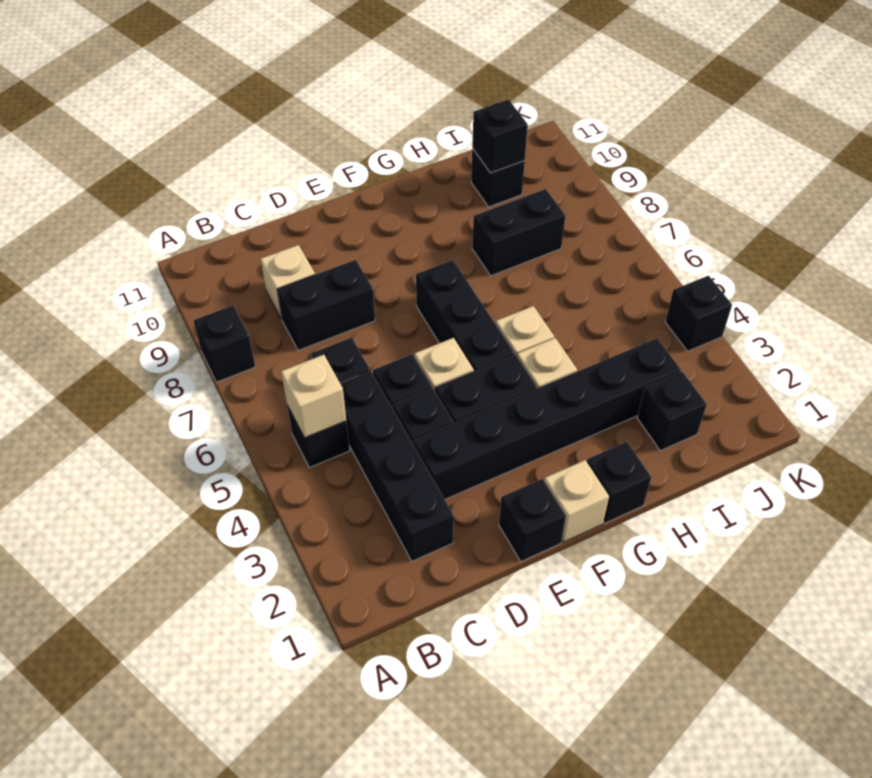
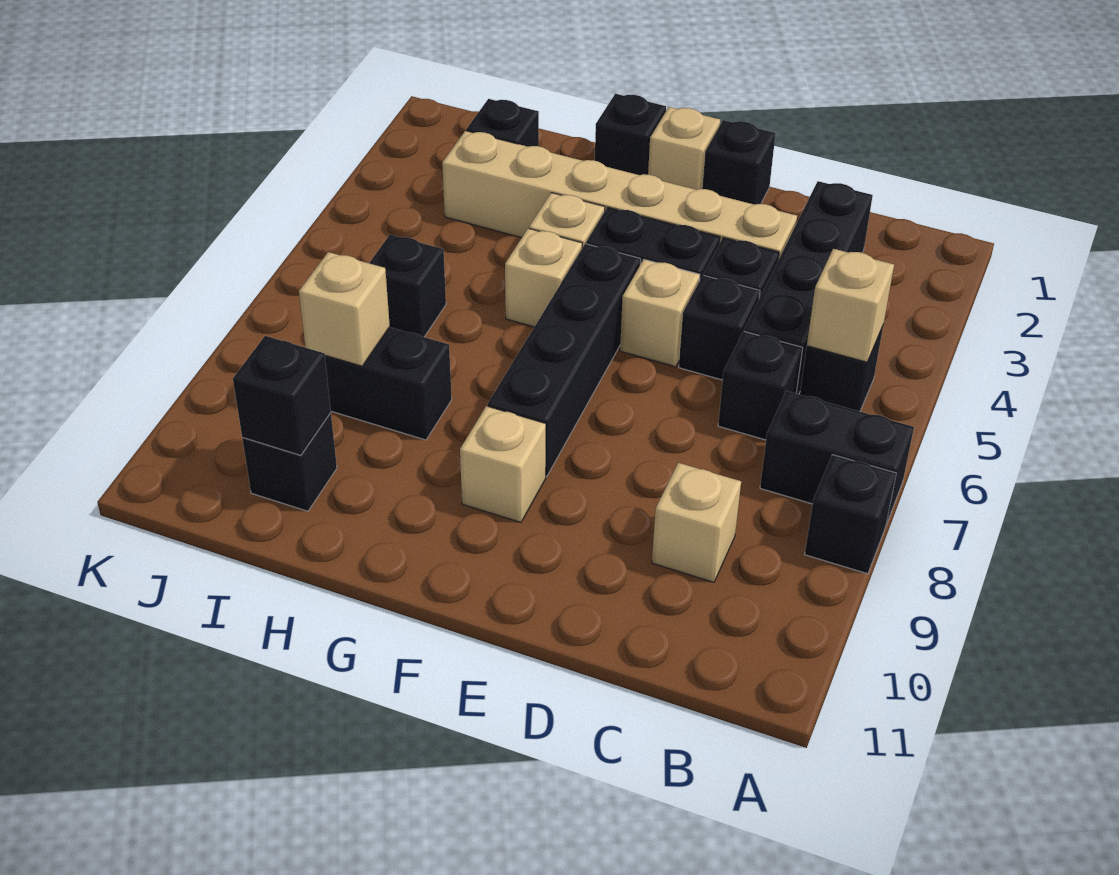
black brick C8:D8 level 1 -> black brick A7:B7 level 1
black brick D3:I3 level 1 -> tan brick D3:I3 level 1
black brick F5:F7 level 1 -> black brick F5:F8 level 1
none -> tan brick F9 level 1
none -> tan brick I8 level 2
black brick K4 level 1 -> black brick I6 level 1

